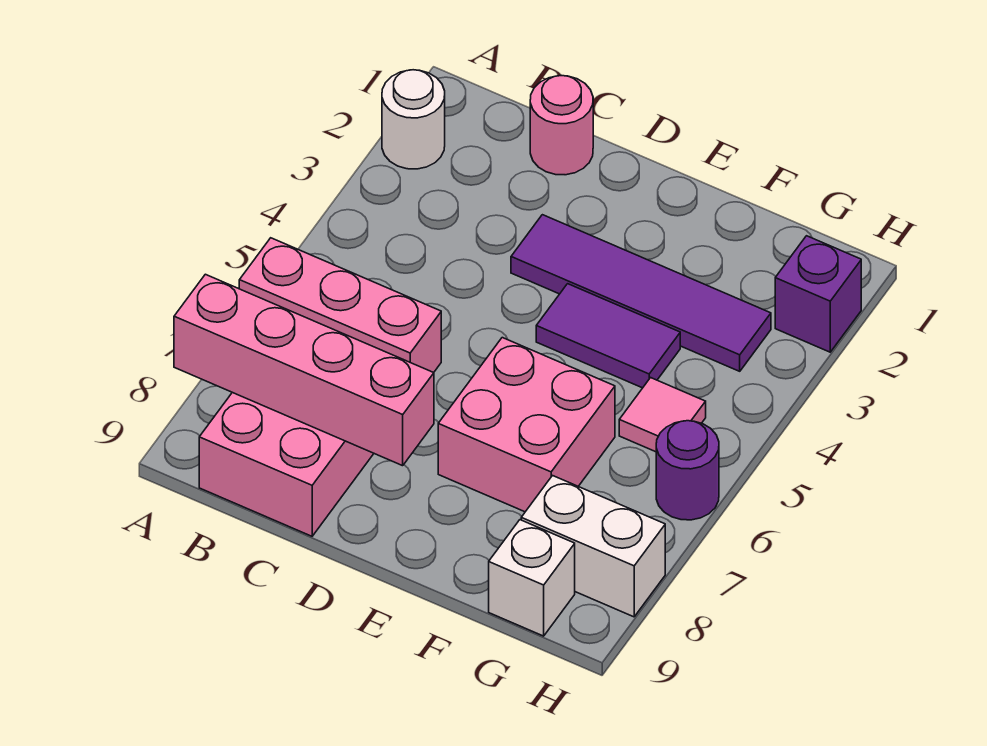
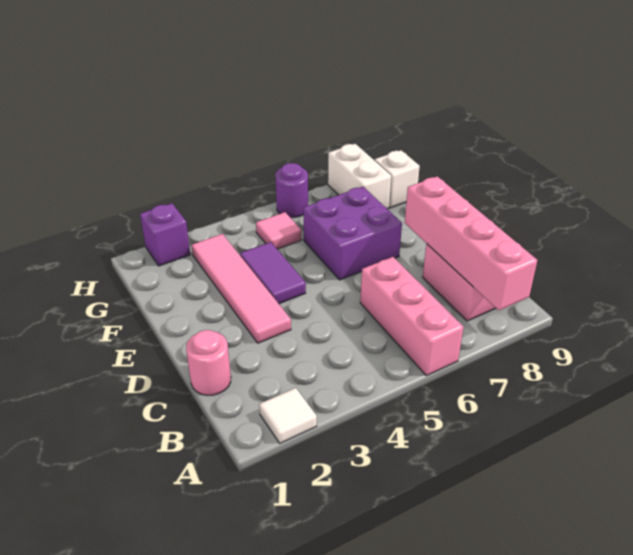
white round brick A2 level 1 -> white tile A2 level 1
purple tile D3:G3 level 1 -> pink tile D3:G3 level 1
pink brick E6:F7 level 1 -> purple brick E6:F7 level 1

